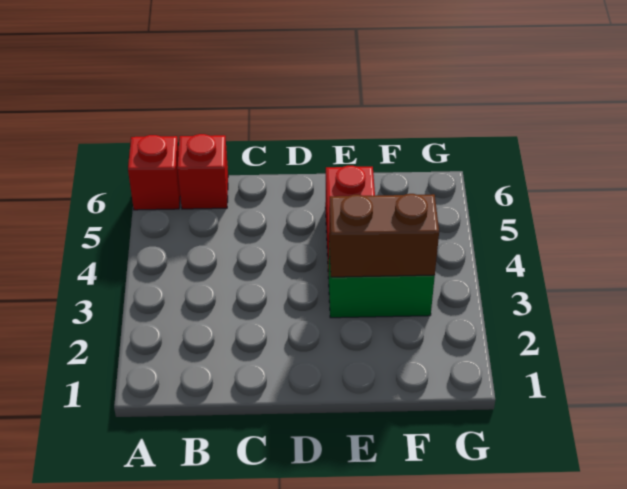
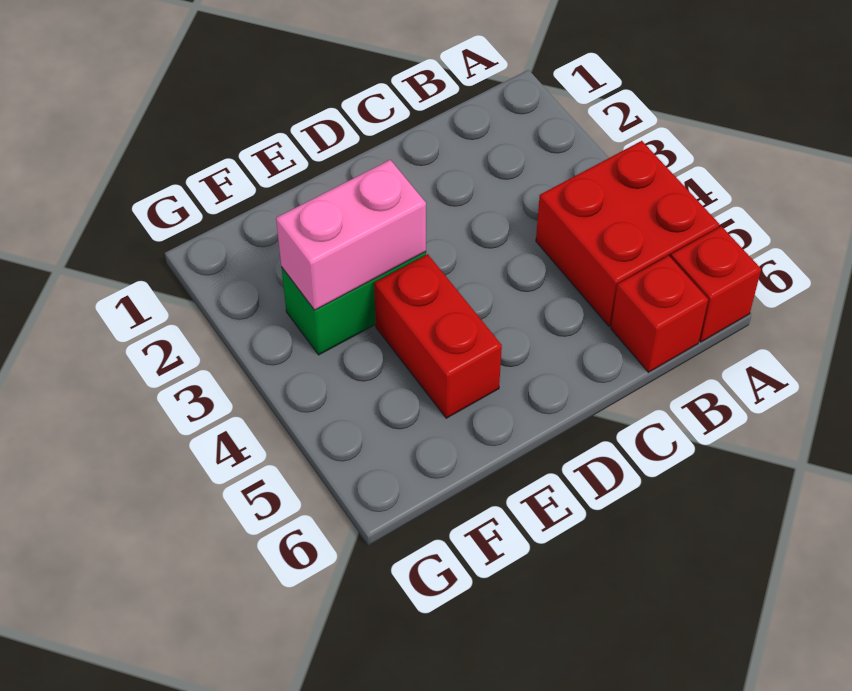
none -> red brick A4:B5 level 1
brown brick E3:F3 level 2 -> pink brick E3:F3 level 2

